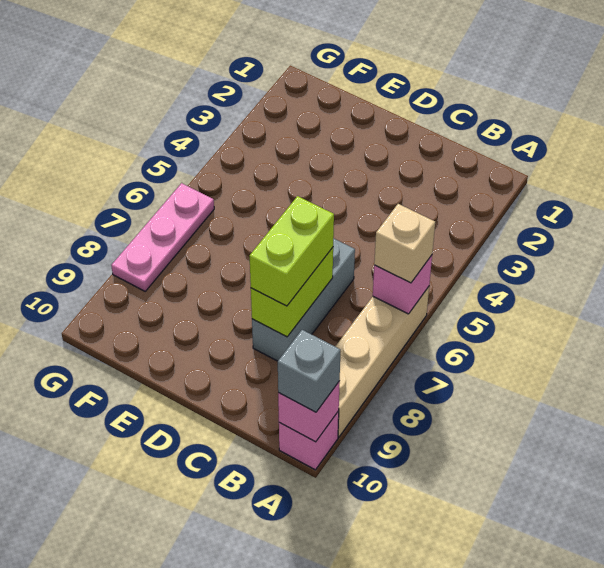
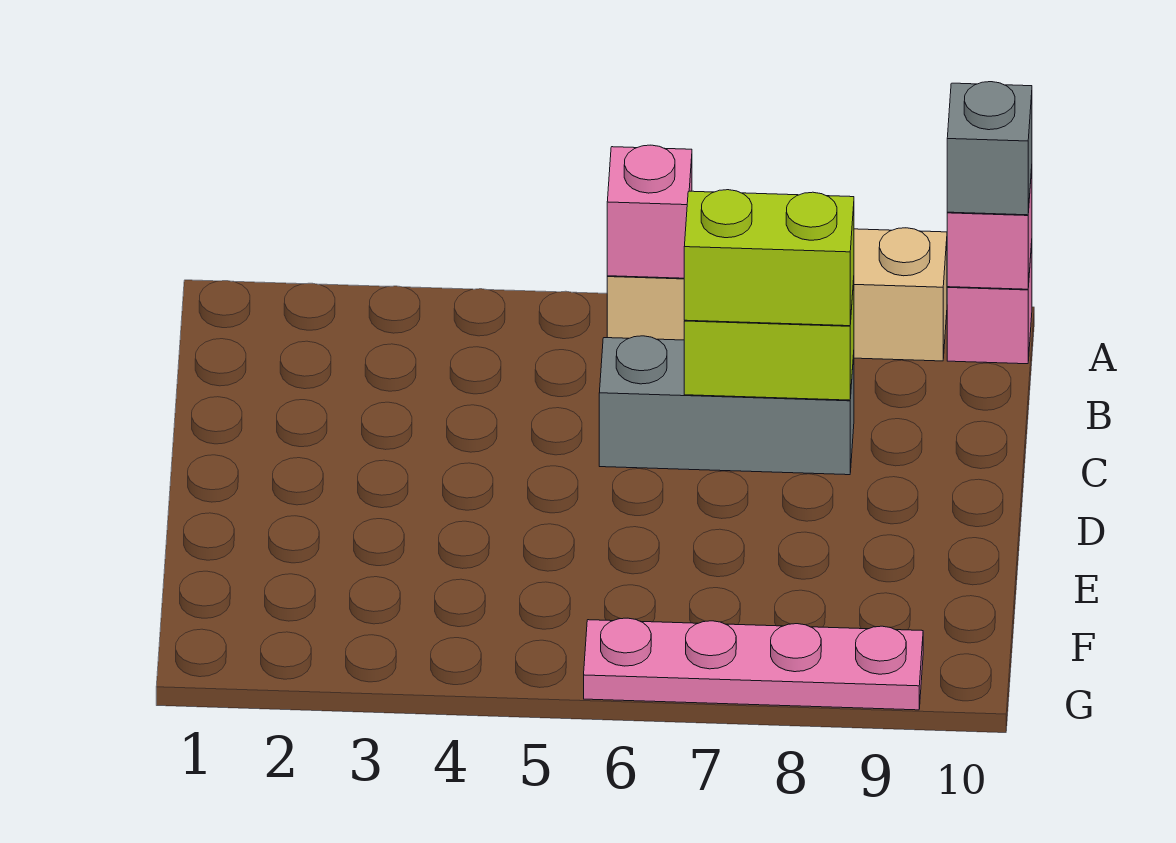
tan brick A6 level 3 -> none
pink plate G6:G8 level 1 -> pink plate G6:G9 level 1

